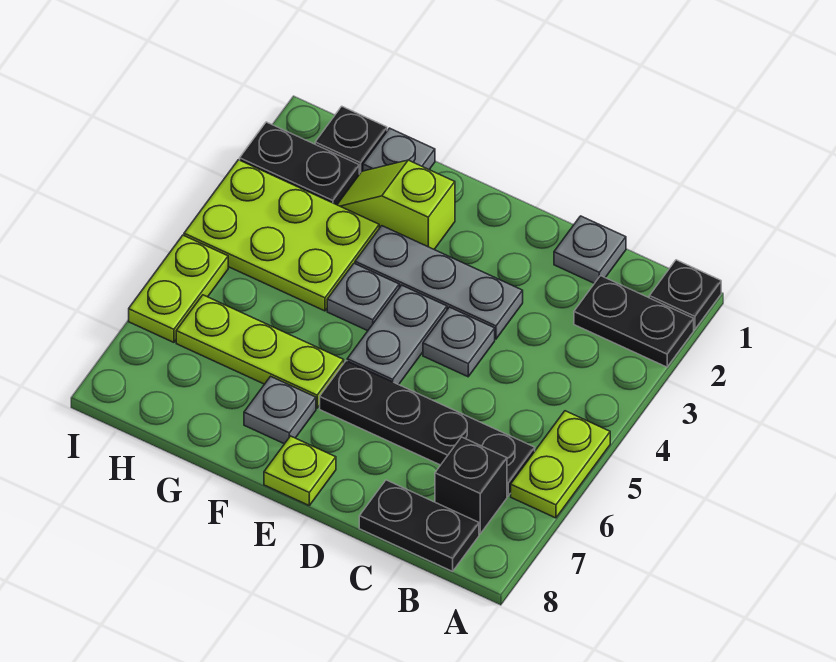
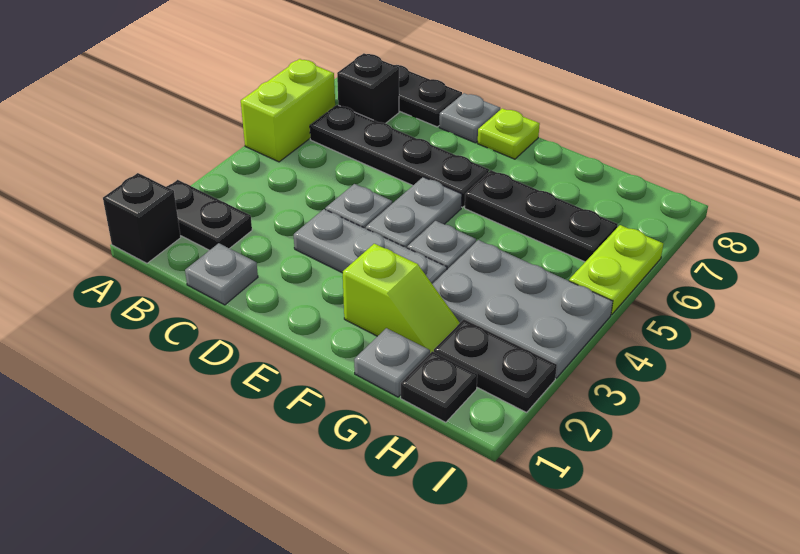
black plate A1 level 1 -> black brick A1 level 1
lime plate A5:A6 level 1 -> lime brick A5:A6 level 1
lime plate F6:H6 level 1 -> black plate F6:H6 level 1
grey plate F7 level 1 -> grey plate D8 level 1
lime plate G3:I4 level 1 -> grey plate G3:I4 level 1

